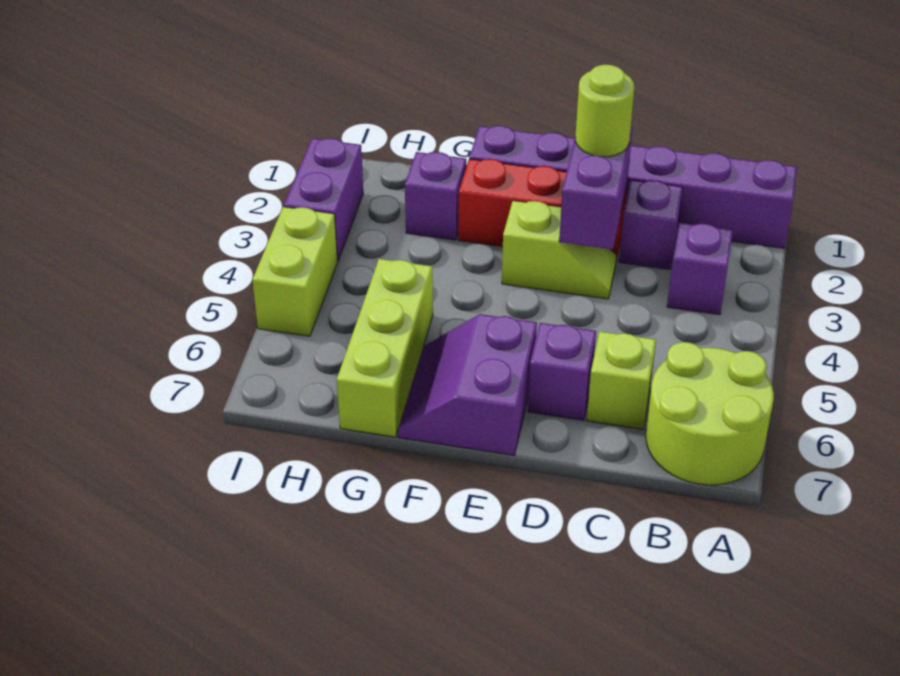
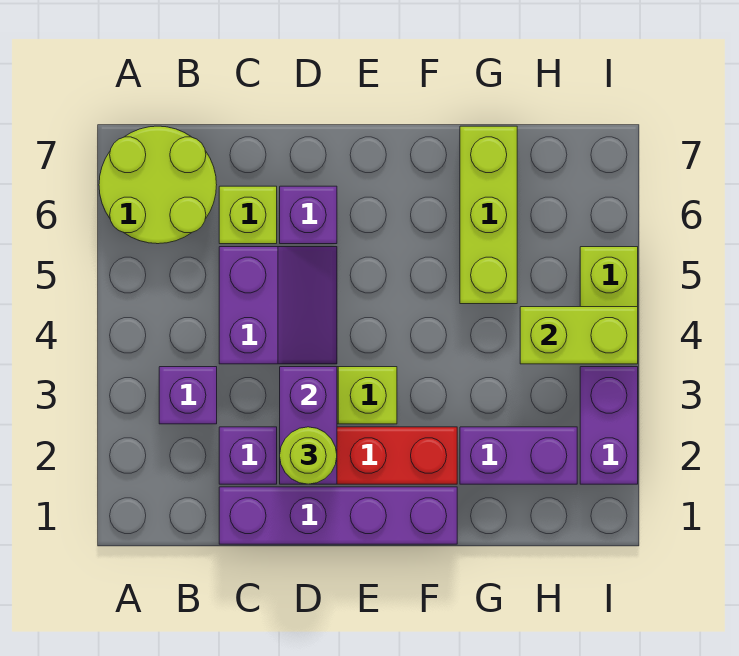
purple brick A1:F1 level 1 -> purple brick C1:F1 level 1
purple slope E6:F7 level 1 top E -> purple slope C4:D5 level 1 top C
purple brick G2 level 1 -> purple brick G2:H2 level 1
none -> lime brick H4:I4 level 2

